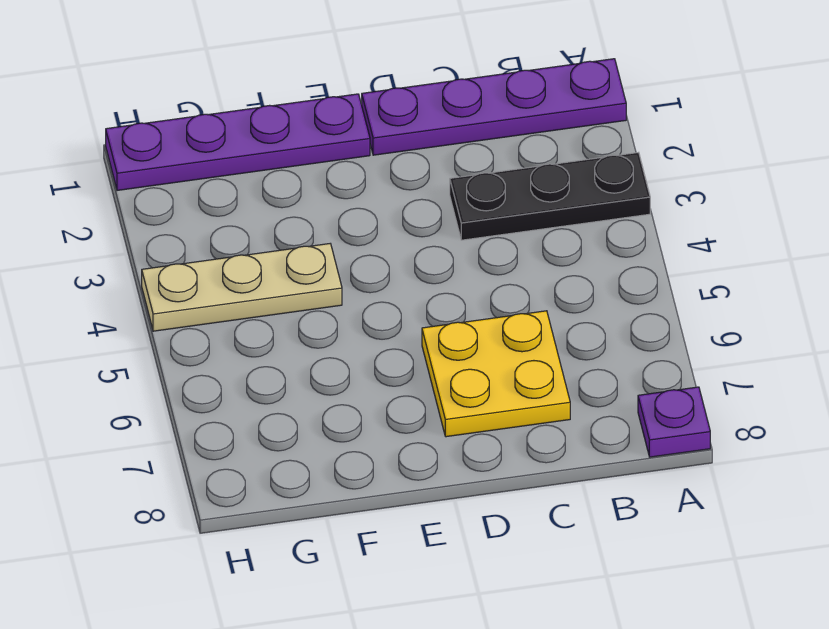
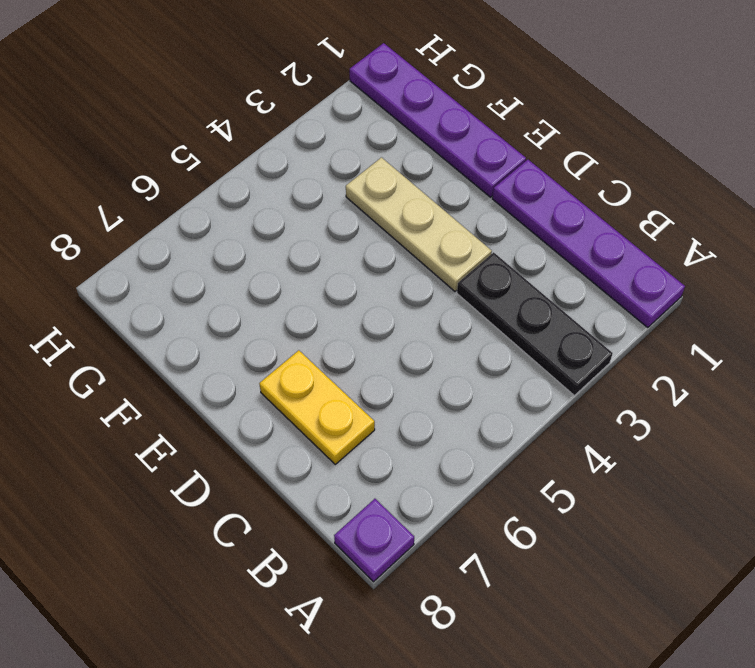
yellow plate C6:D7 level 1 -> yellow plate C7:D7 level 1
tan plate F4:H4 level 1 -> tan plate D3:F3 level 1

